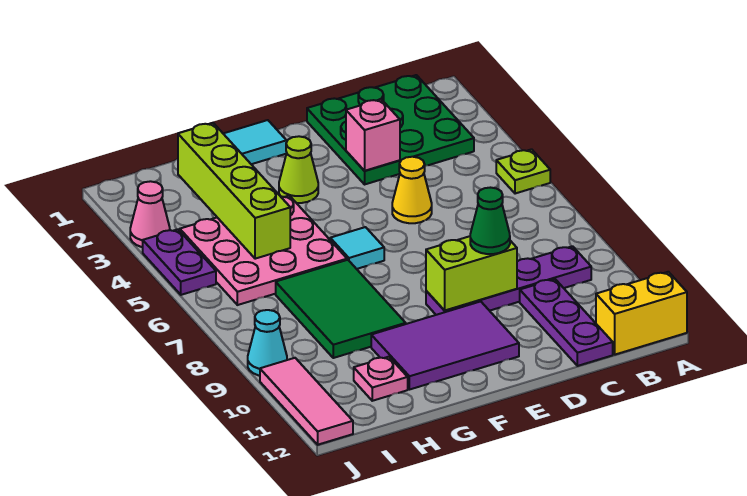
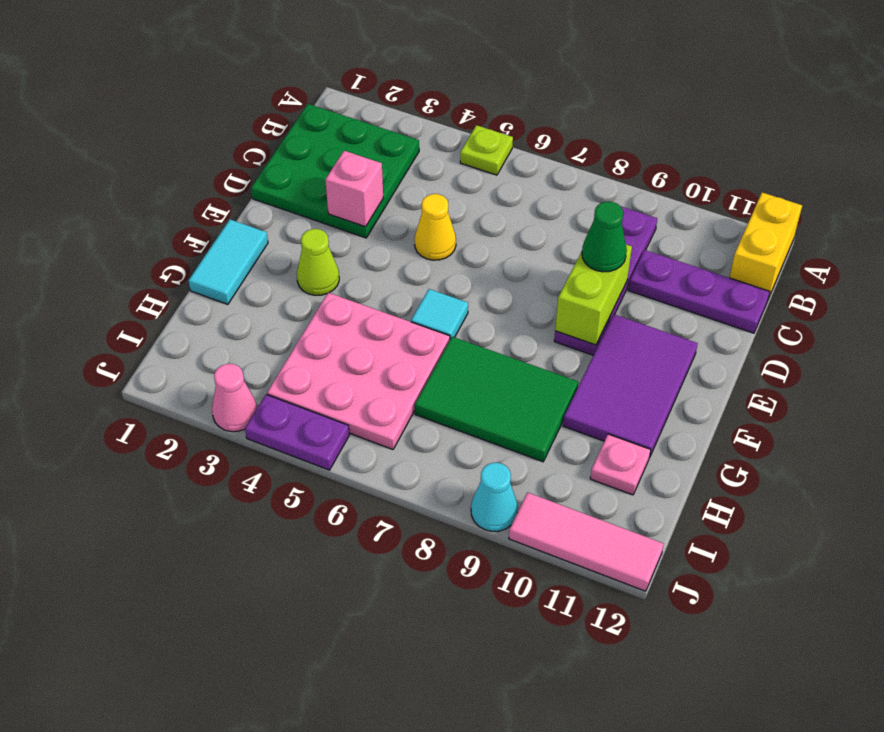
lime brick H2:H5 level 2 -> none

